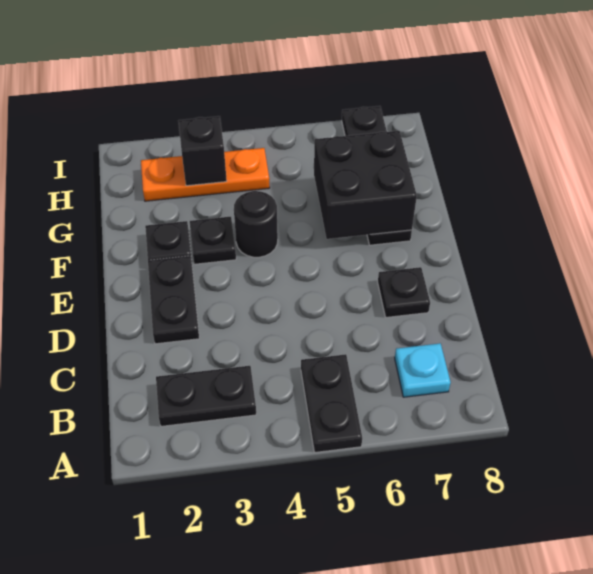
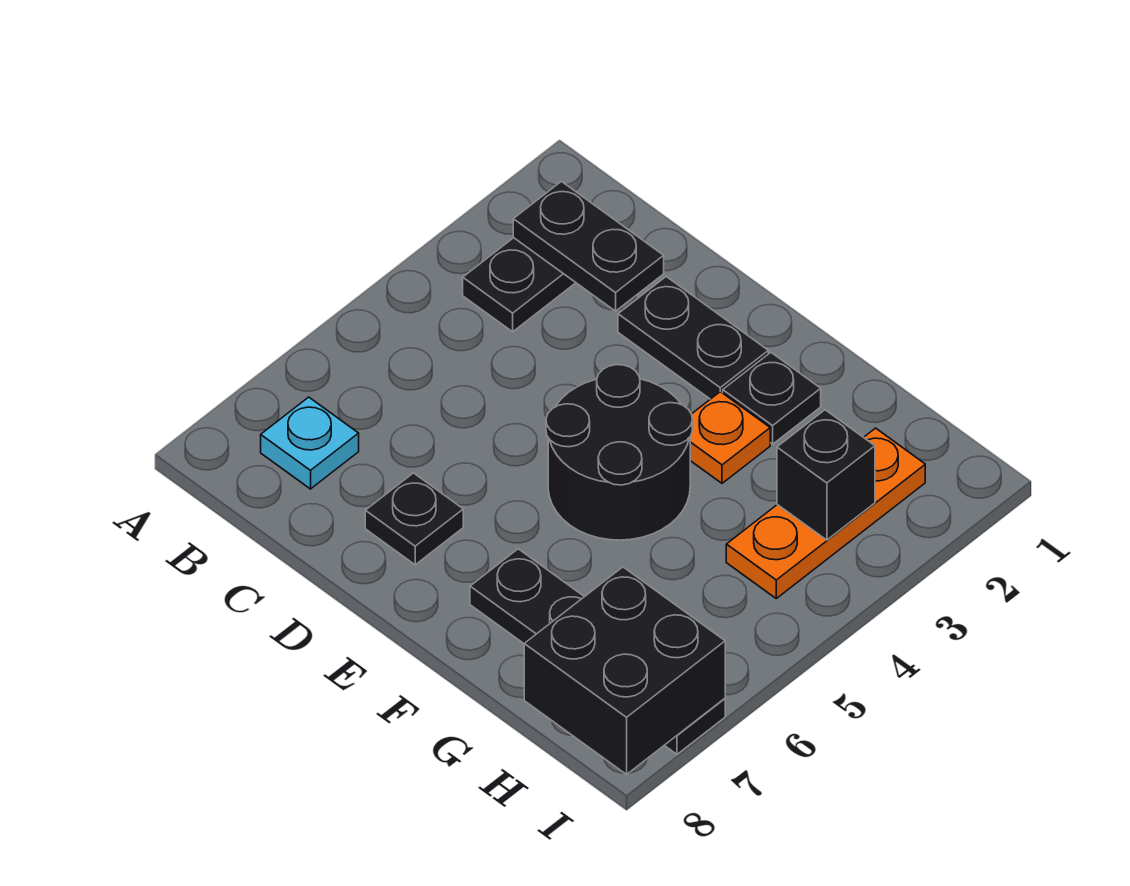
black plate A5:B5 level 1 -> black plate B2:C2 level 2
black plate F3 level 1 -> orange plate F3 level 1
black round brick F4 level 1 -> black round brick E4:F5 level 1
black brick F6:G7 level 2 -> black brick H7:I8 level 2

